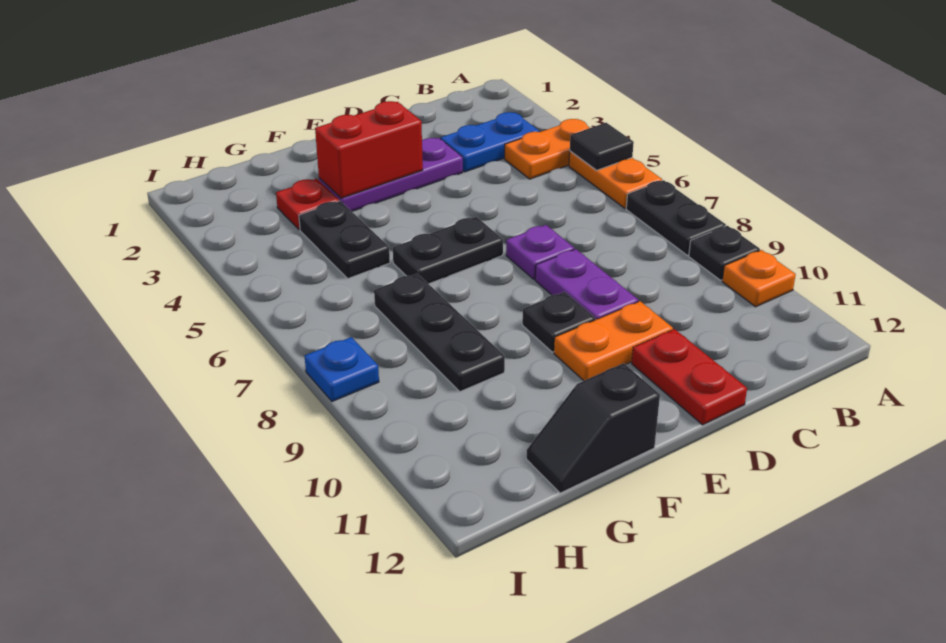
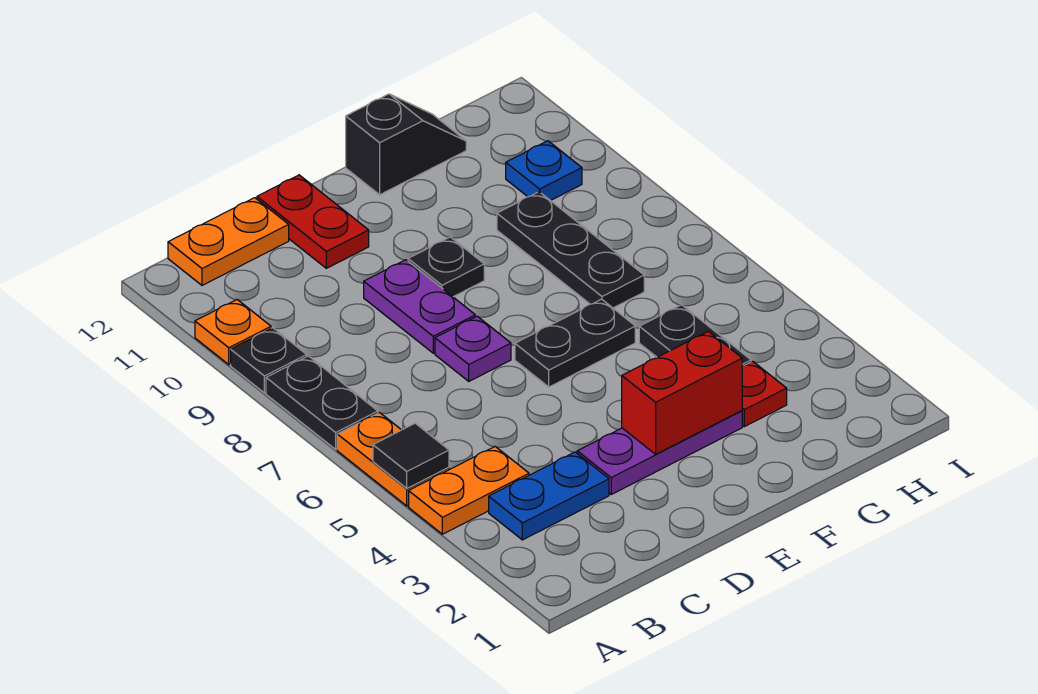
orange plate D10:E10 level 1 -> orange plate B12:C12 level 1
blue plate I8 level 1 -> blue plate H10 level 1

